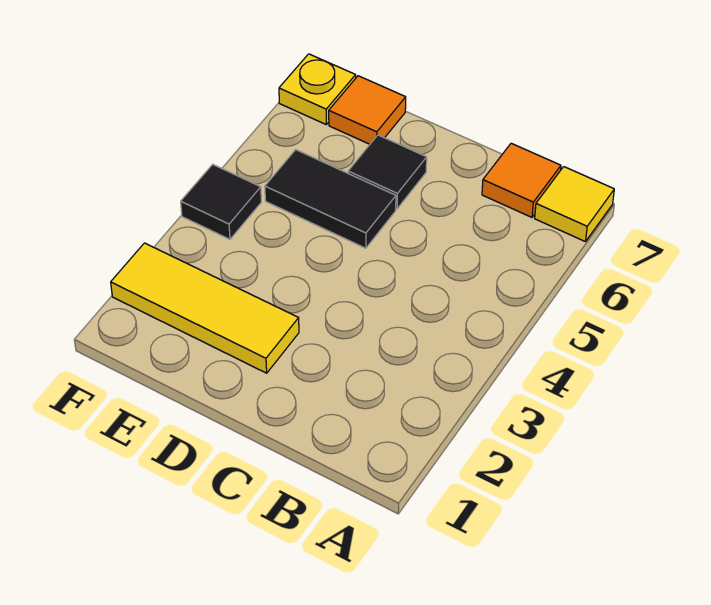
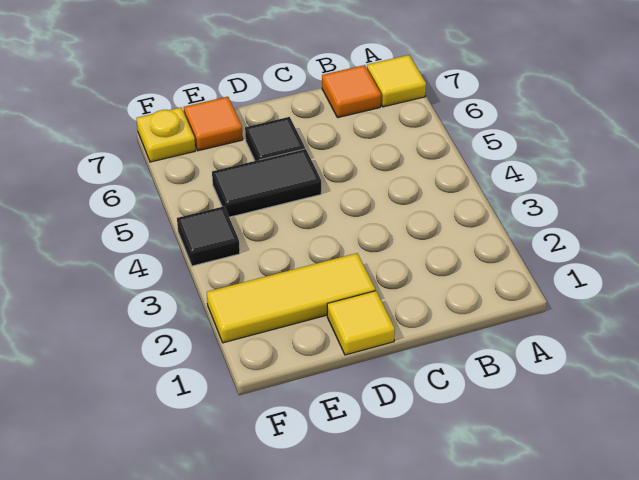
none -> yellow tile D1 level 1

